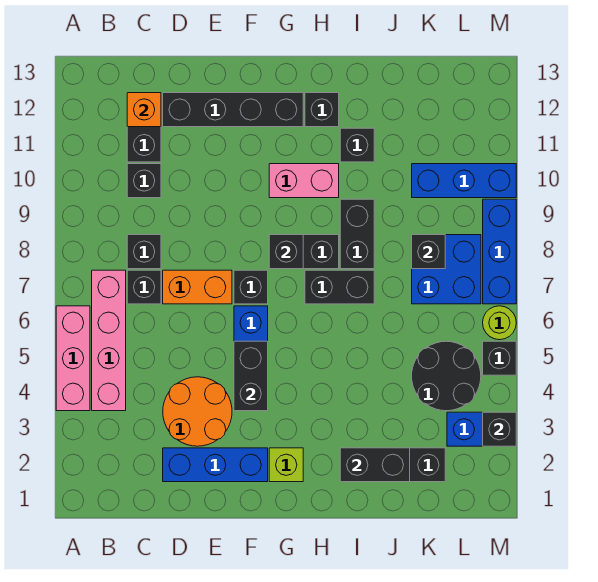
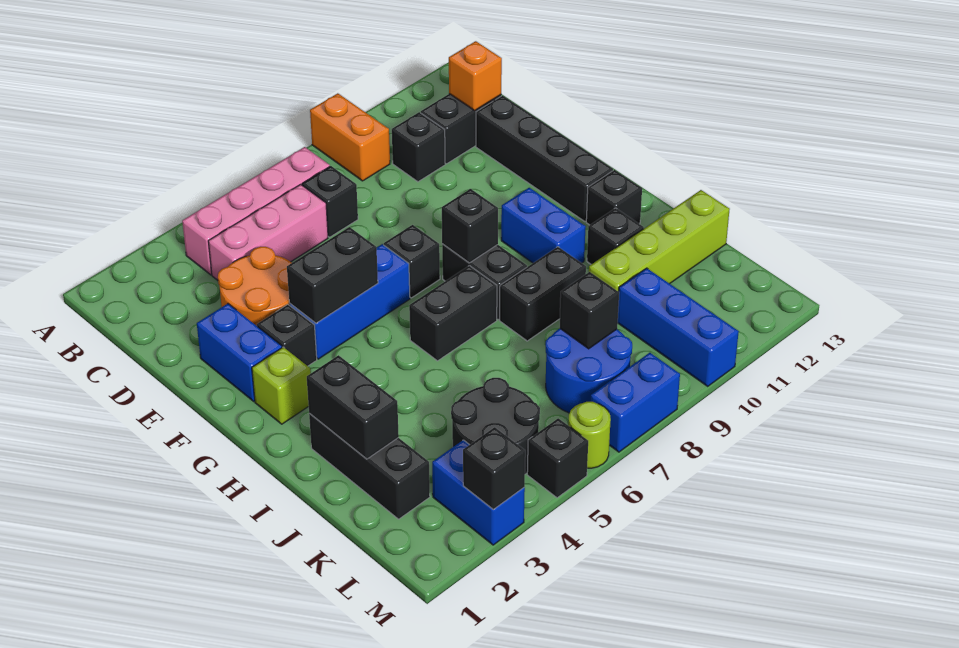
pink brick A4:A6 level 1 -> pink brick C4:C6 level 1
black brick C8 level 1 -> black brick F3 level 1
blue brick D2:F2 level 1 -> blue brick E2:F2 level 1
orange brick D7:E7 level 1 -> orange brick A9:B9 level 1
pink brick G10:H10 level 1 -> blue brick G10:H10 level 1
black brick H7:I7 level 1 -> black brick H6:H7 level 1
none -> lime brick J10:J13 level 1
blue brick K7:L8 level 1 -> blue round brick K7:L8 level 1
blue brick M7:M9 level 1 -> blue brick M7:M8 level 1

